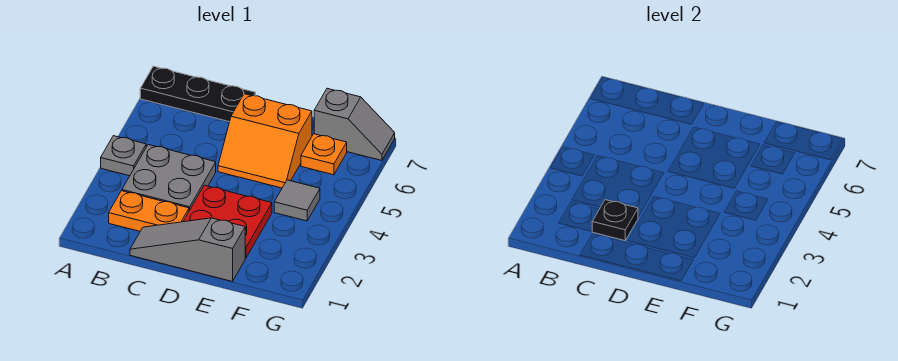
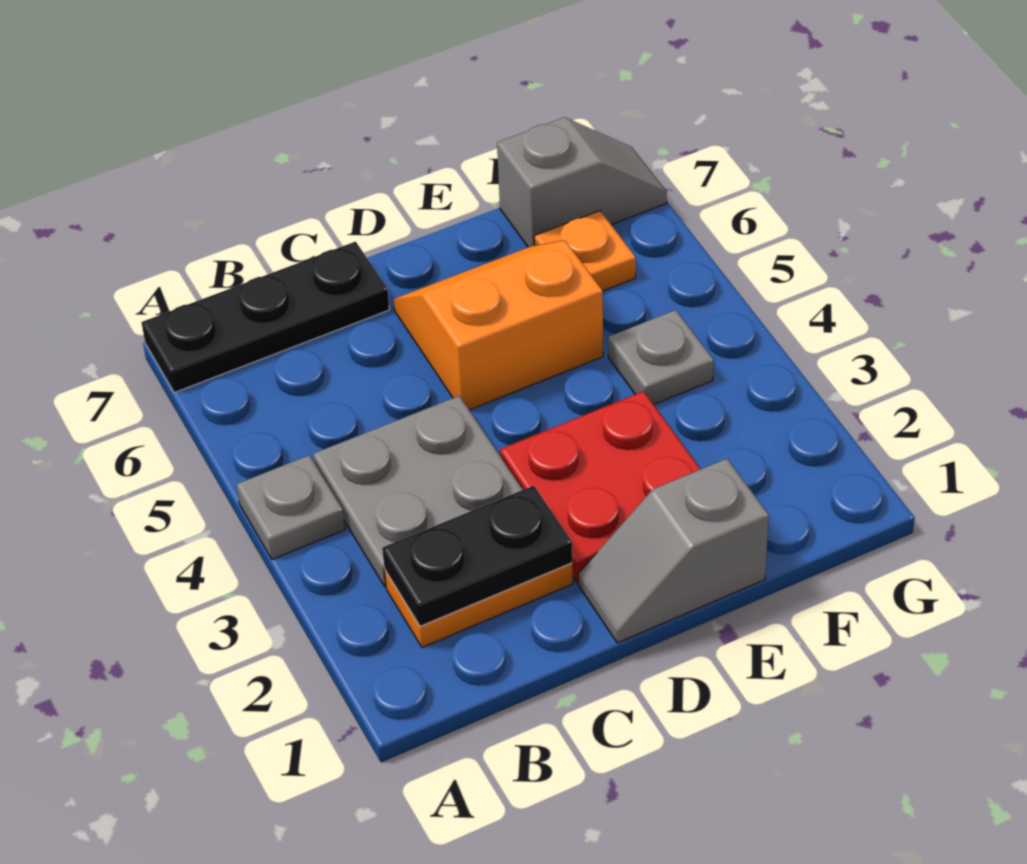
grey slope C1:E1 level 1 top E -> grey slope D1:E1 level 1 top E
black plate C2 level 2 -> black plate B2:C2 level 2
orange slope D5:E6 level 1 top 6 -> orange slope D5:E6 level 1 top 5
grey tile F4 level 1 -> grey plate F4 level 1

